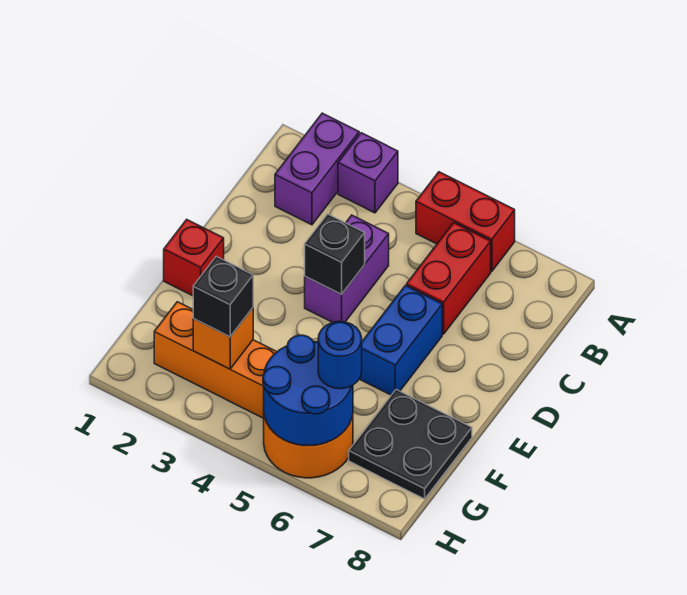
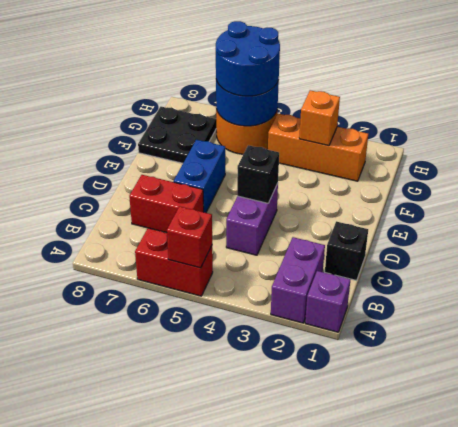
purple brick A3 level 1 -> purple brick A1 level 1
red brick B6:C6 level 1 -> red brick C6:C7 level 1
red brick E1 level 1 -> red brick A5 level 2
black brick G3 level 3 -> black brick C1 level 1
blue round brick G6 level 3 -> blue round brick G5:H6 level 3

